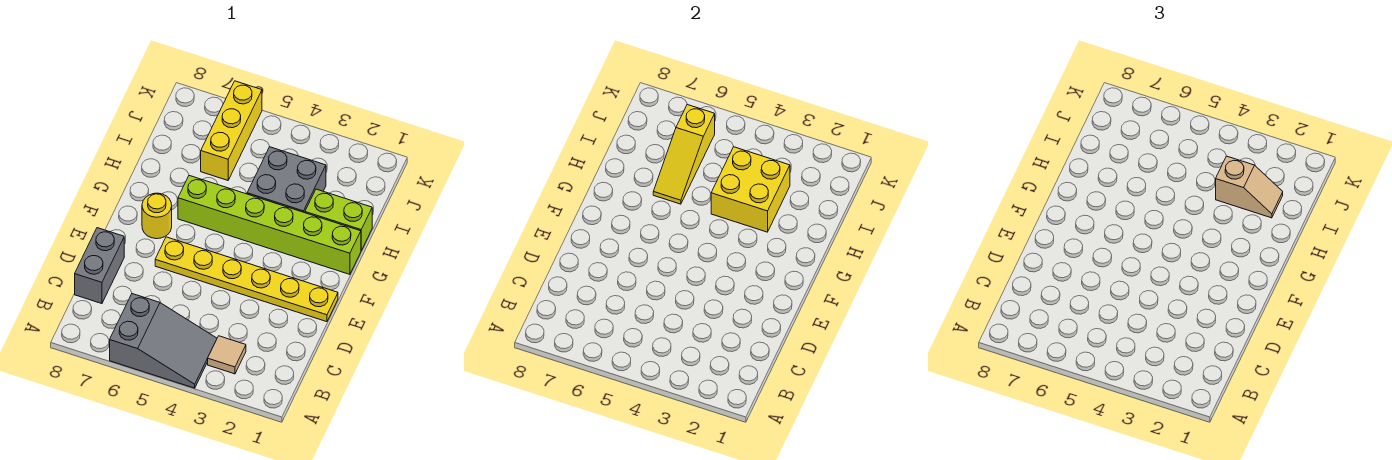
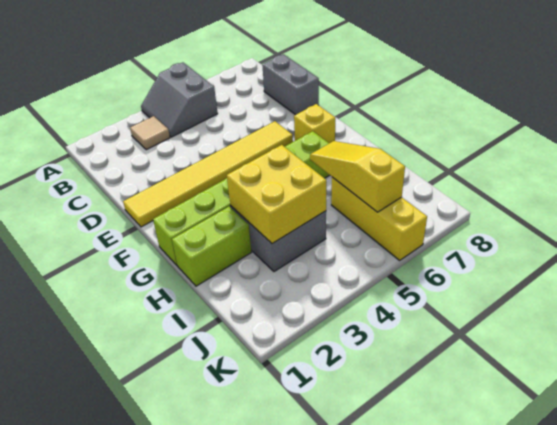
grey slope A4:B6 level 1 top 6 -> grey slope A4:B5 level 1 top 5
yellow plate E1:E6 level 1 -> yellow tile E1:E6 level 1
yellow round brick F7 level 1 -> yellow brick F7 level 1
tan slope I2:I3 level 3 top 3 -> none

